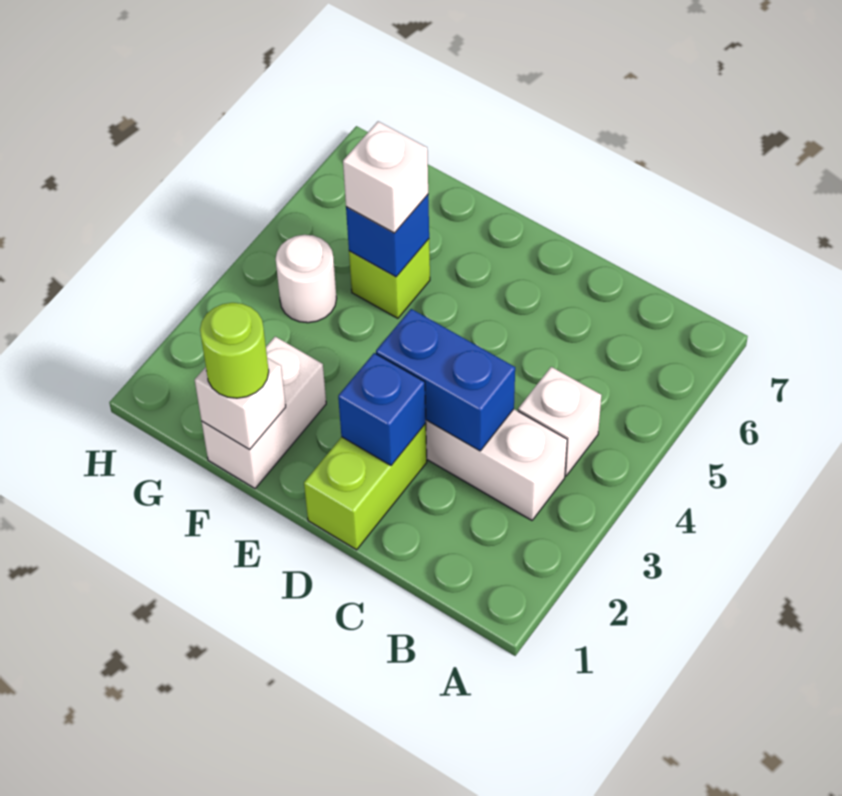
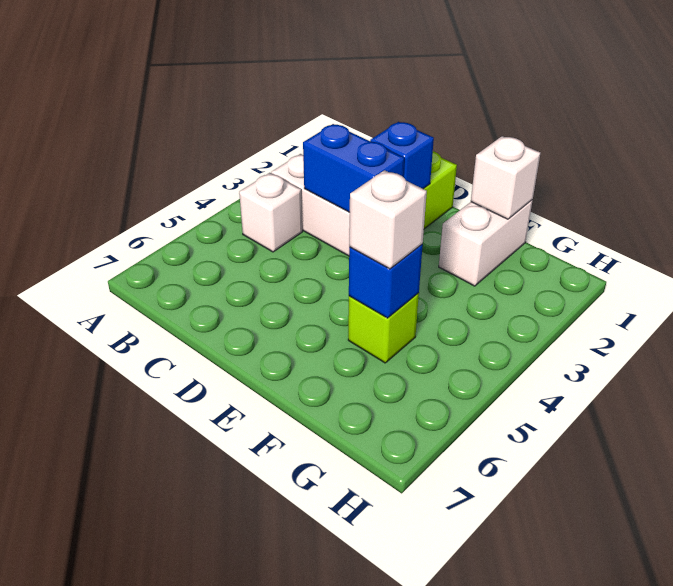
lime round brick F1 level 3 -> none
white round brick G4 level 1 -> none

